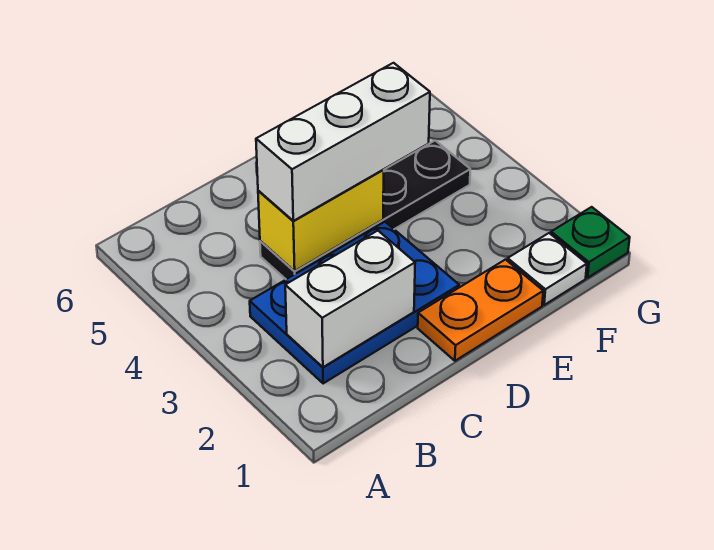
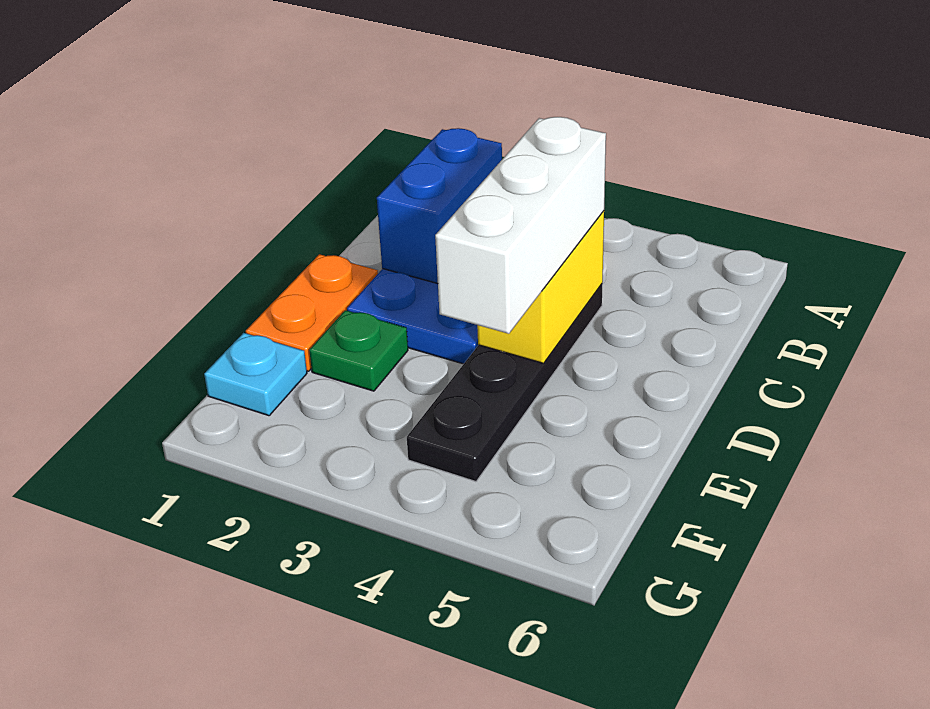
white brick B2:C2 level 2 -> blue brick B2:C2 level 2
white plate F1 level 1 -> cyan plate F1 level 1
green plate G1 level 1 -> green plate E2 level 1

